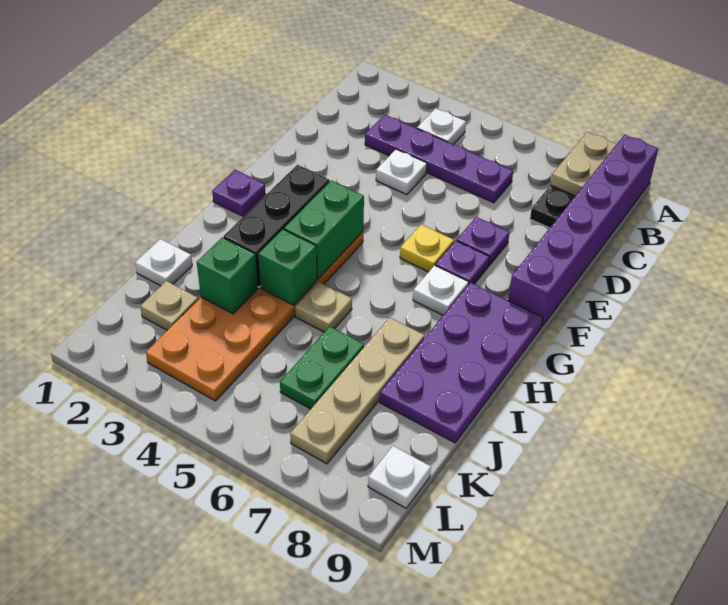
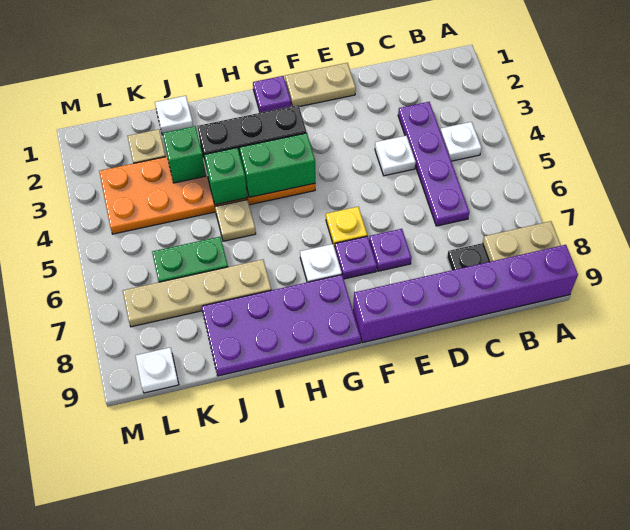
none -> tan plate E1:F1 level 1

